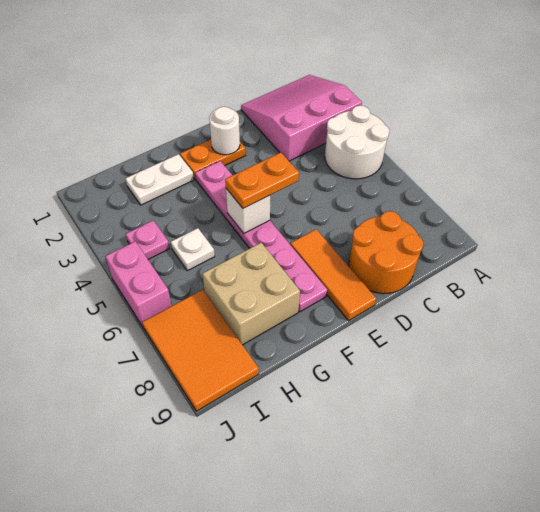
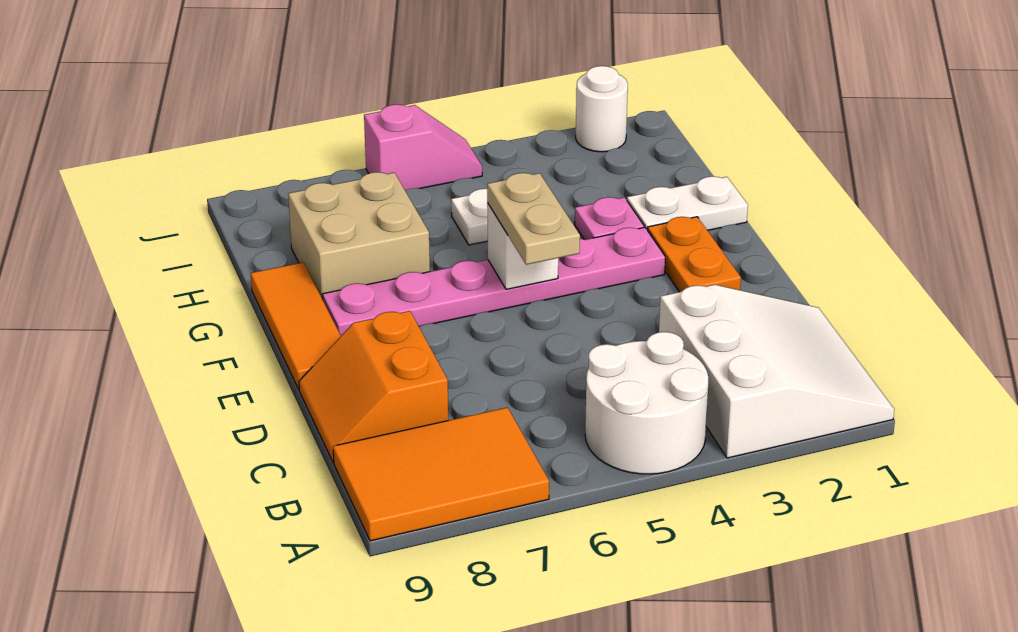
pink slope A1:C3 level 1 top 3 -> white slope A1:C3 level 1 top 3
orange round brick C8:D9 level 1 -> orange slope C8:D9 level 1 top 8
white round brick E2 level 2 -> white round brick J2 level 1
orange plate E5:F5 level 3 -> tan plate E5:F5 level 3
orange tile E7:E9 level 1 -> orange tile E9:G9 level 1
white plate G2:H2 level 1 -> white plate G1:G2 level 1
pink plate I4 level 1 -> pink plate G3 level 1
orange tile I7:J9 level 1 -> orange tile A7:B9 level 1
pink brick J5:J6 level 1 -> pink slope J5:J6 level 1 top 6

